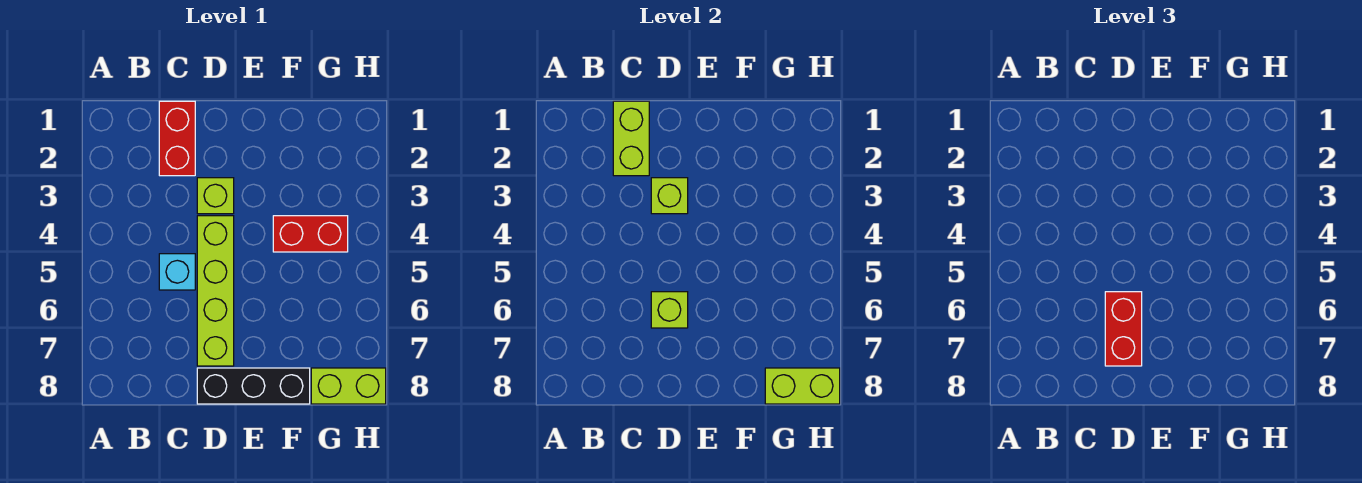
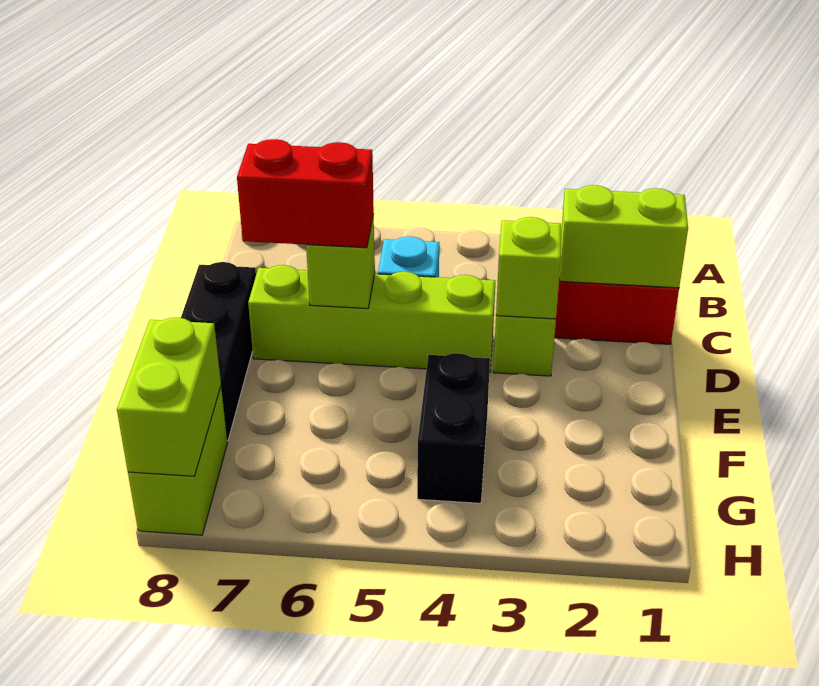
red brick F4:G4 level 1 -> black brick F4:G4 level 1

